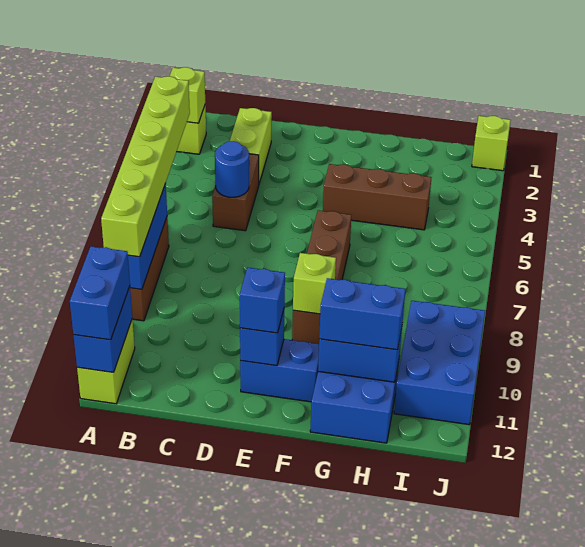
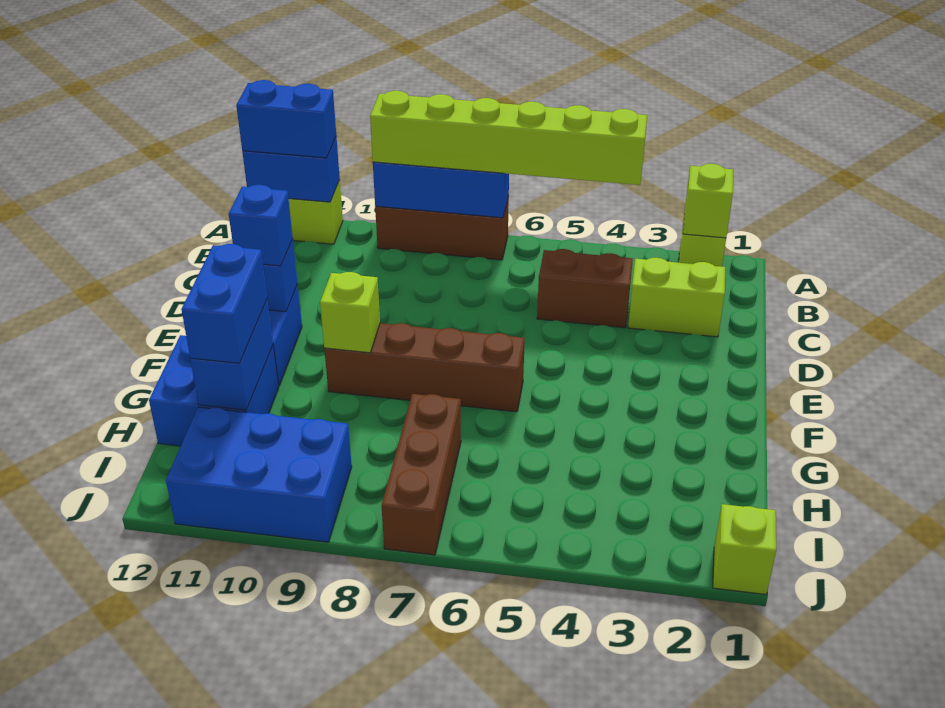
blue round brick C5 level 2 -> none
brown brick F4:H4 level 1 -> brown brick H7:J7 level 1

